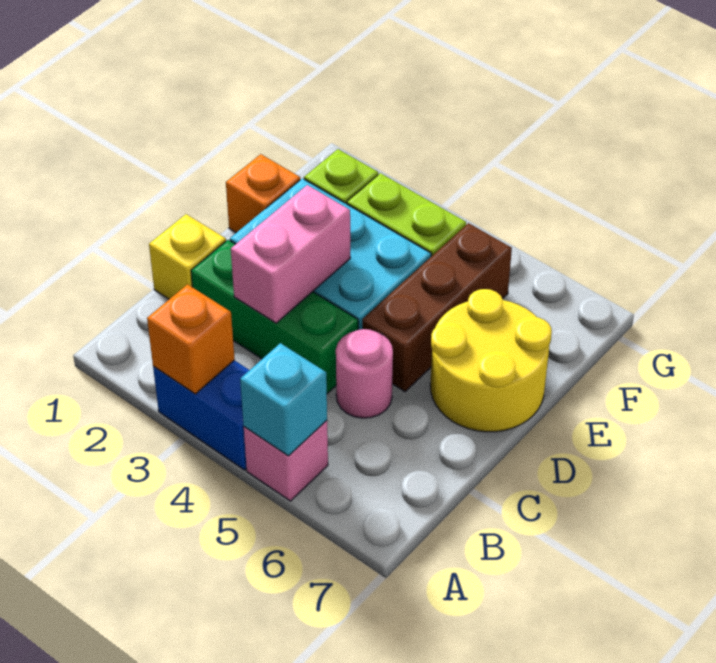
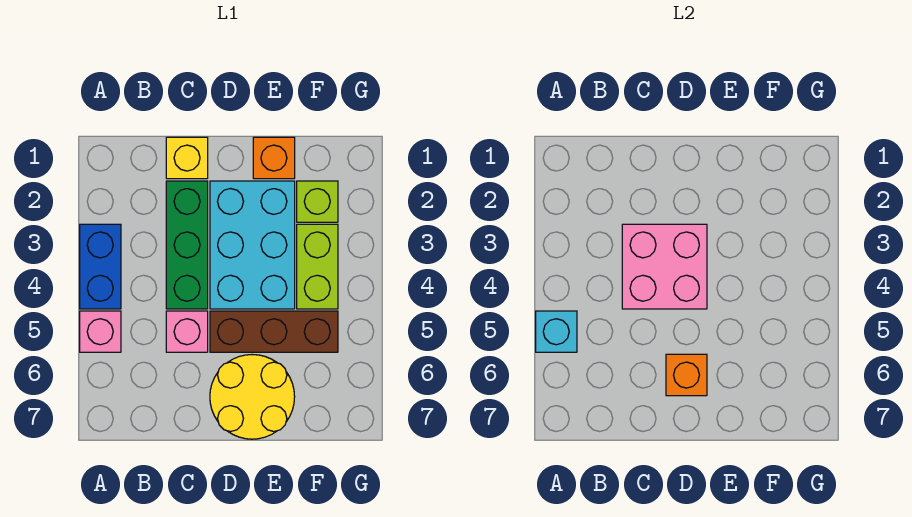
orange brick A3 level 2 -> orange brick D6 level 2
pink brick C3:D3 level 2 -> pink brick C3:D4 level 2
pink round brick C5 level 1 -> pink brick C5 level 1

